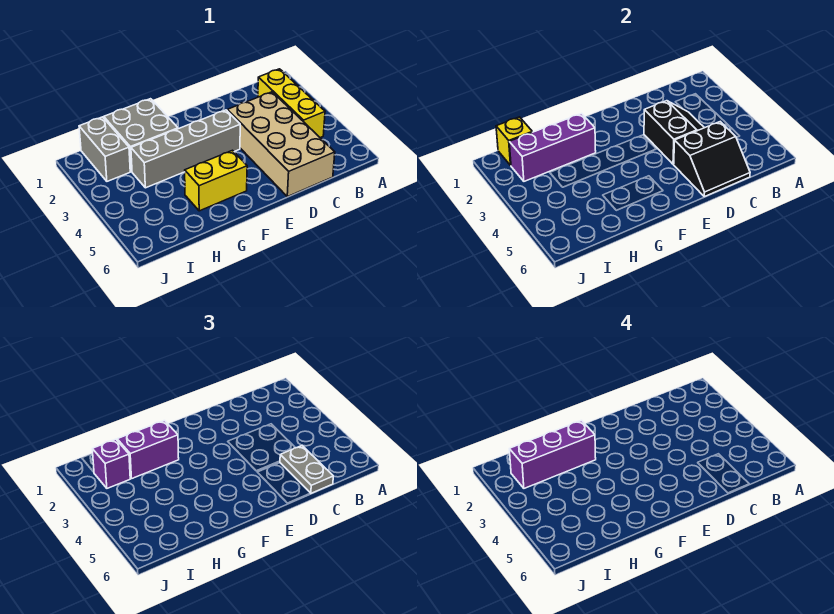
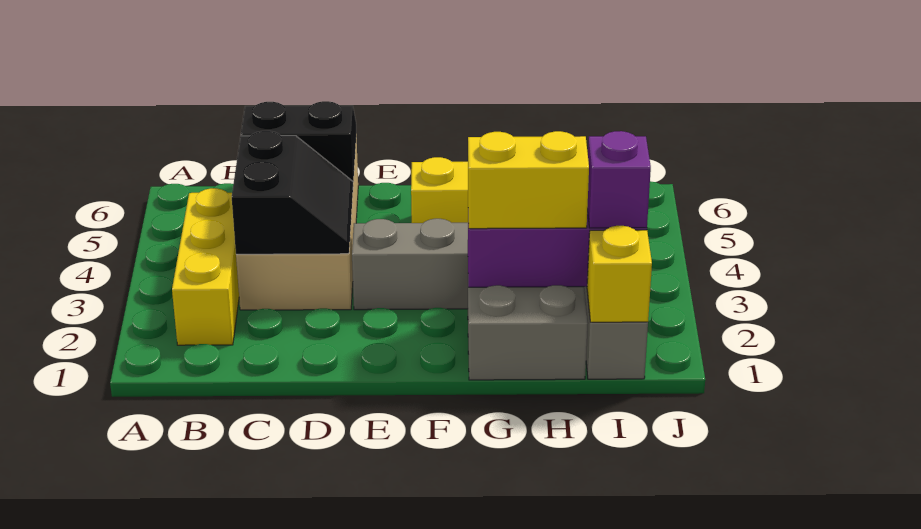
black slope C3:D4 level 2 top D -> black slope C3:D4 level 2 top C
grey plate C5:C6 level 3 -> none
purple brick G2:H2 level 3 -> yellow brick G2:H2 level 3
purple brick G2:I2 level 4 -> none

